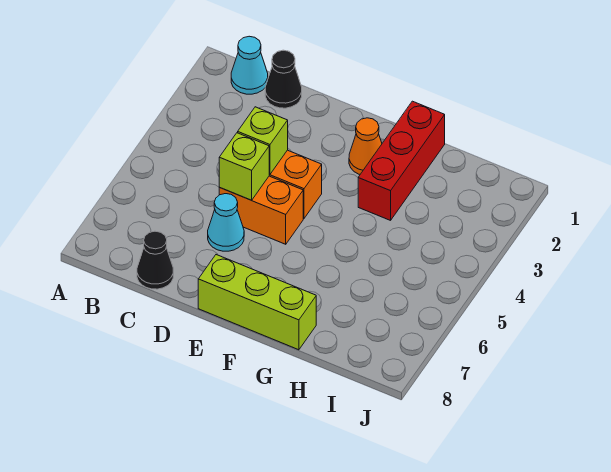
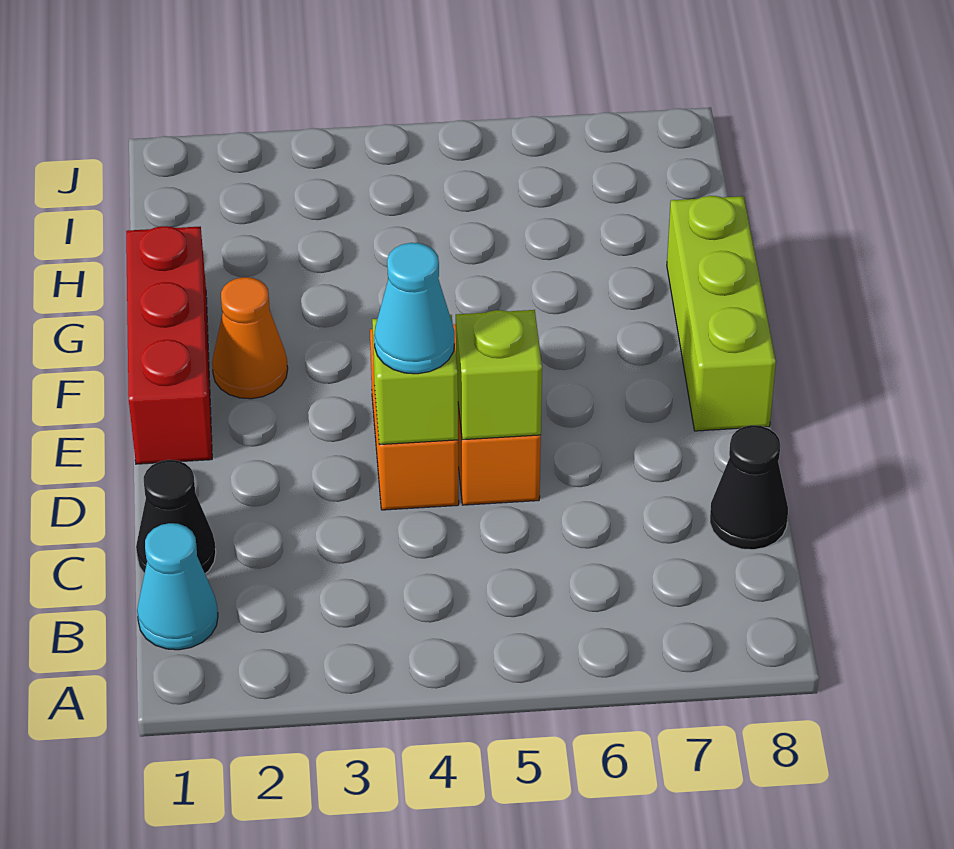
cyan cone D6 level 1 -> cyan cone D4 level 3
red brick G1:G3 level 1 -> red brick E1:G1 level 1

